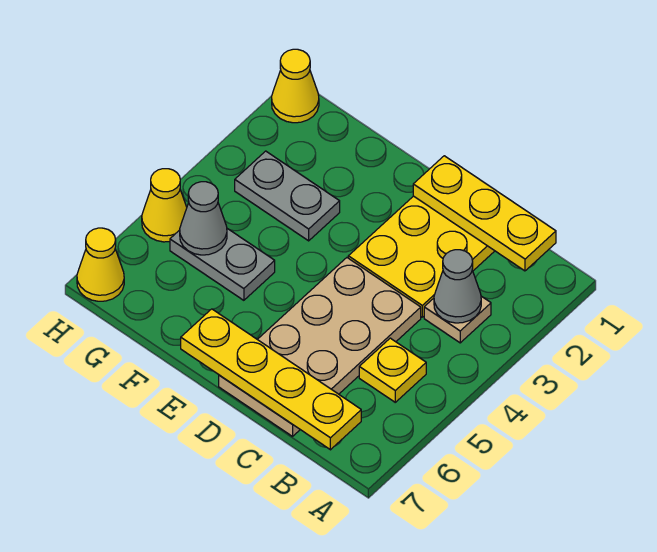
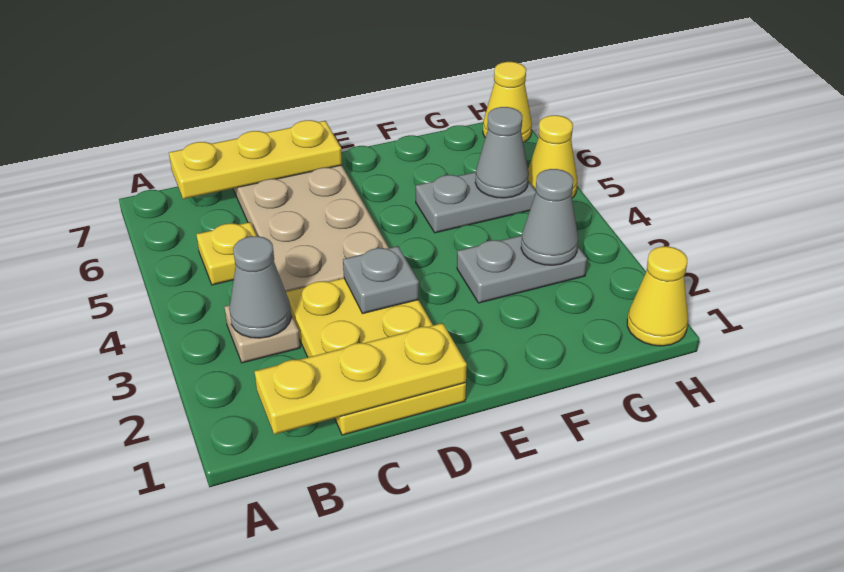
yellow plate B7:E7 level 2 -> yellow plate B7:D7 level 2
none -> grey plate D3 level 2
none -> grey cone G3 level 2

